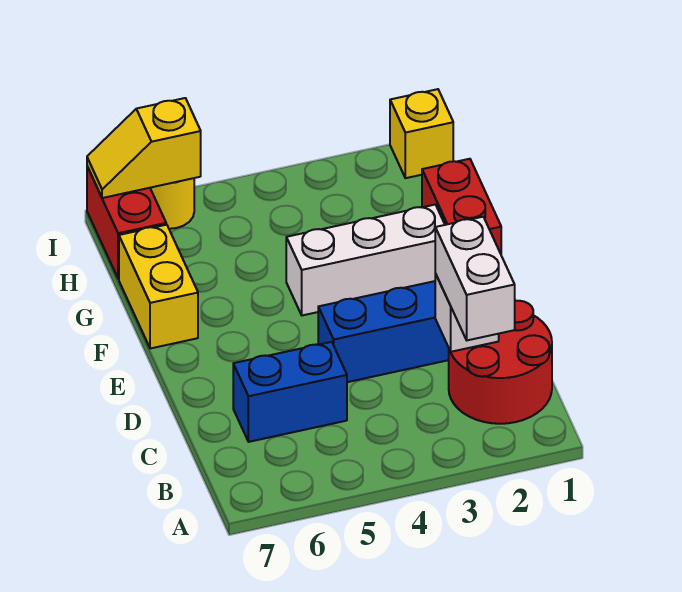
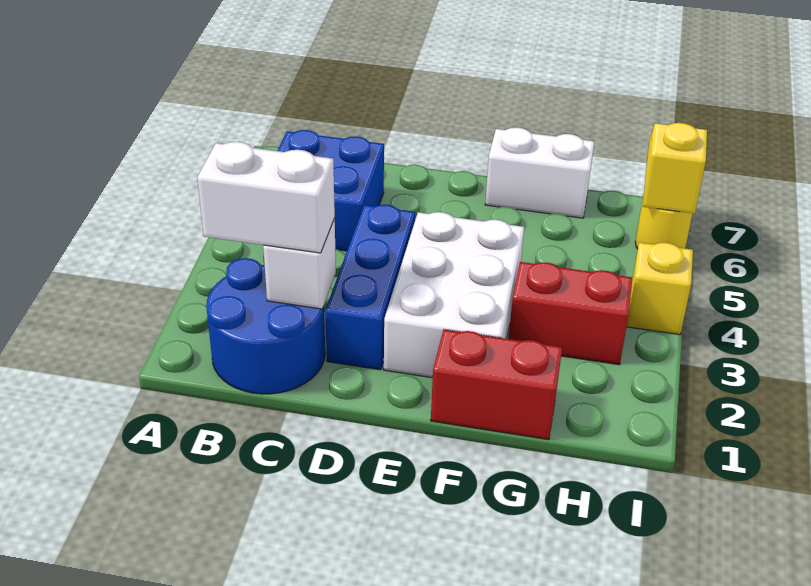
red round brick B1:C2 level 1 -> blue round brick B1:C2 level 1
blue brick C5:C6 level 1 -> blue brick B5:C6 level 1
white brick F2:F4 level 1 -> white brick E2:F4 level 1
yellow brick F7:G7 level 1 -> white brick F7:G7 level 1
red brick H7:I7 level 1 -> red brick G3:H3 level 1
yellow brick I1 level 1 -> yellow brick I4 level 1

